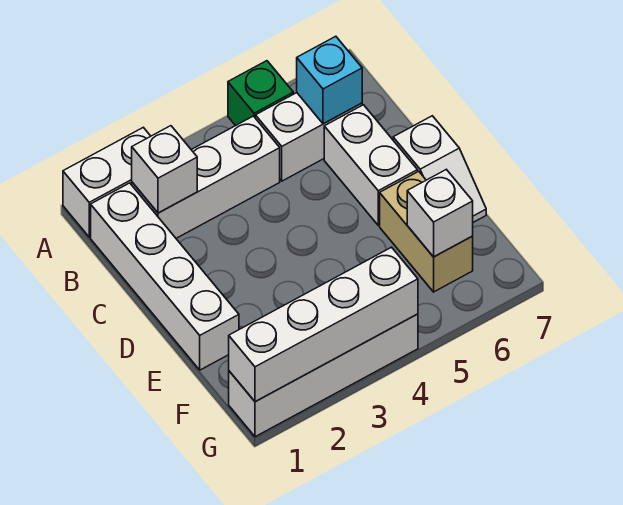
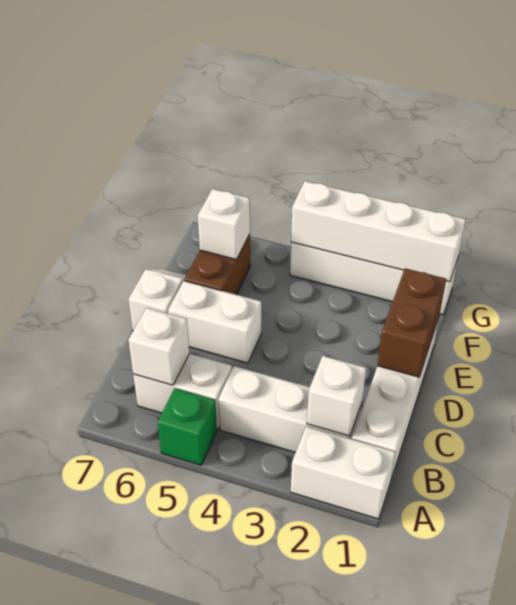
cyan brick B6 level 2 -> white brick B6 level 2
white brick C6:D6 level 1 -> white brick D5:D6 level 1
none -> brown brick D1:E1 level 2
tan brick E6:F6 level 1 -> brown brick E6:F6 level 1

